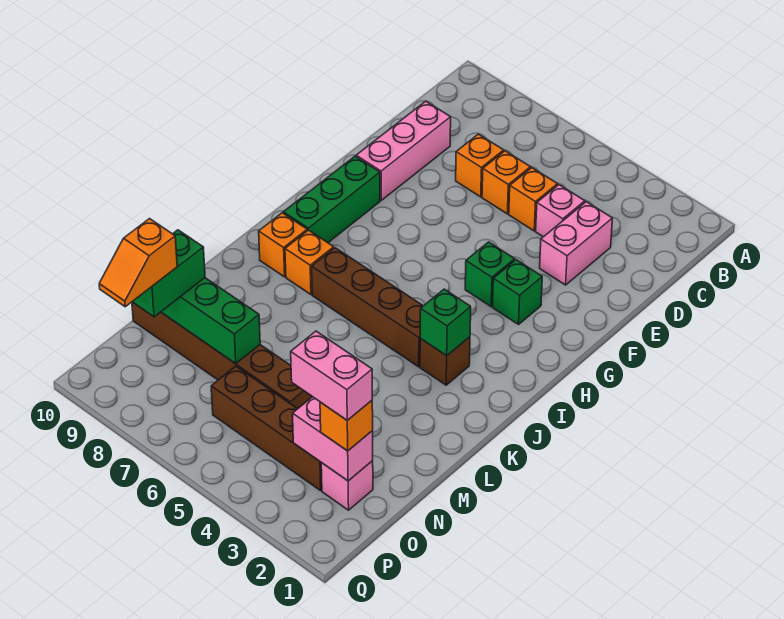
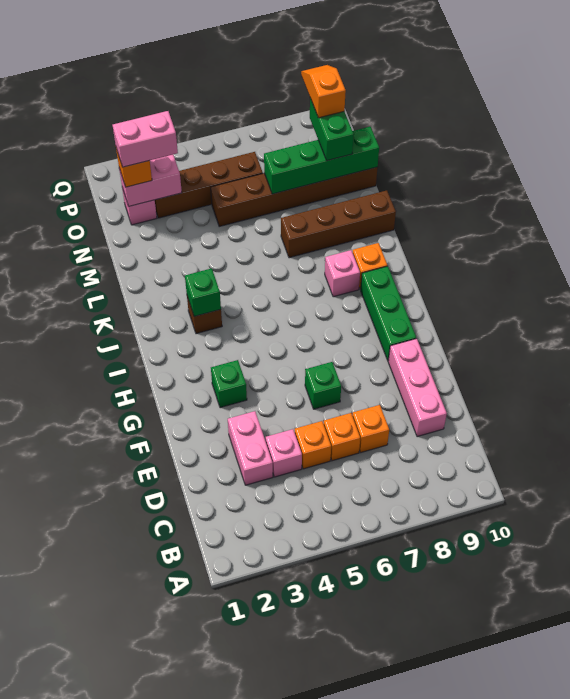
green brick G4 level 1 -> green brick F6 level 1
brown brick J4:J7 level 1 -> brown brick L7:L10 level 1
orange brick J8 level 1 -> pink brick J8 level 1

